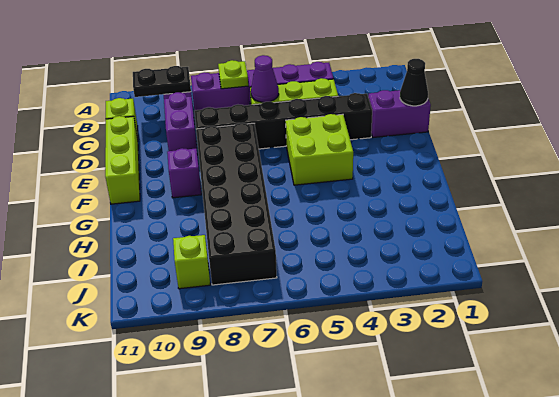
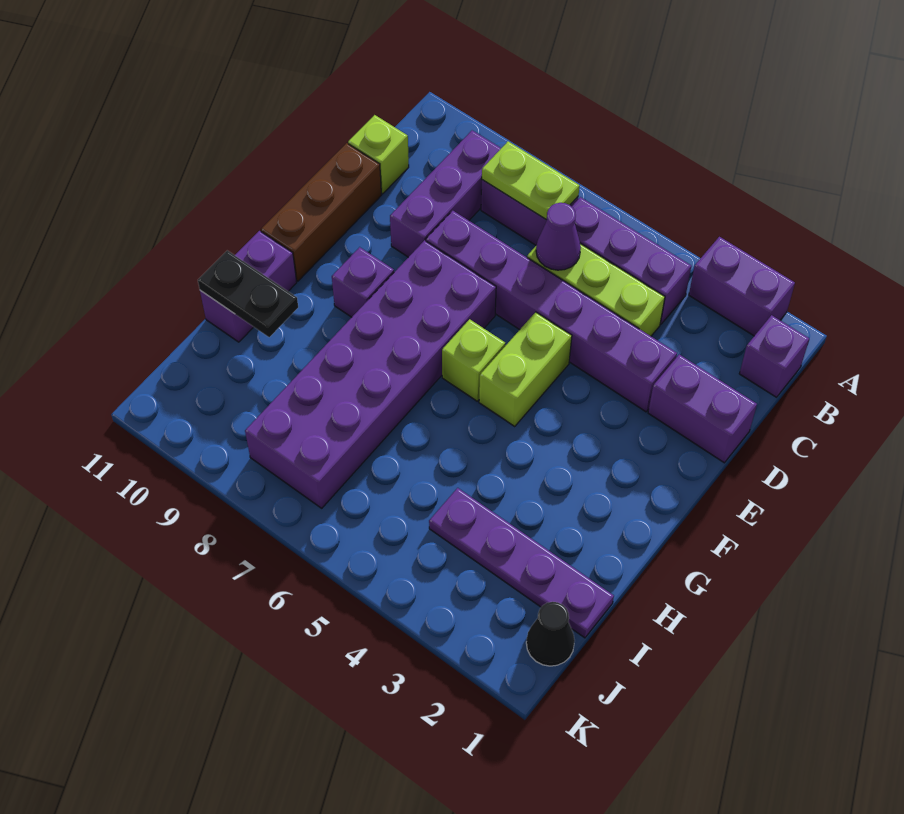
none -> purple brick A2:A3 level 1
none -> purple brick B1 level 1
lime plate B7 level 2 -> lime plate B7:B8 level 2
black plate B9:B10 level 2 -> black plate H10:H11 level 2
black cone D1 level 2 -> black cone J1 level 1
black brick D3:D8 level 1 -> purple brick D3:D8 level 1
lime brick D11:F11 level 1 -> brown brick D11:F11 level 1
lime brick E4:F5 level 1 -> lime brick E5:F5 level 1
black brick E7:J8 level 1 -> purple brick E7:J8 level 1
none -> purple brick G11:H11 level 1
none -> purple plate I1:I4 level 1
lime brick J9 level 1 -> lime brick F6 level 1

